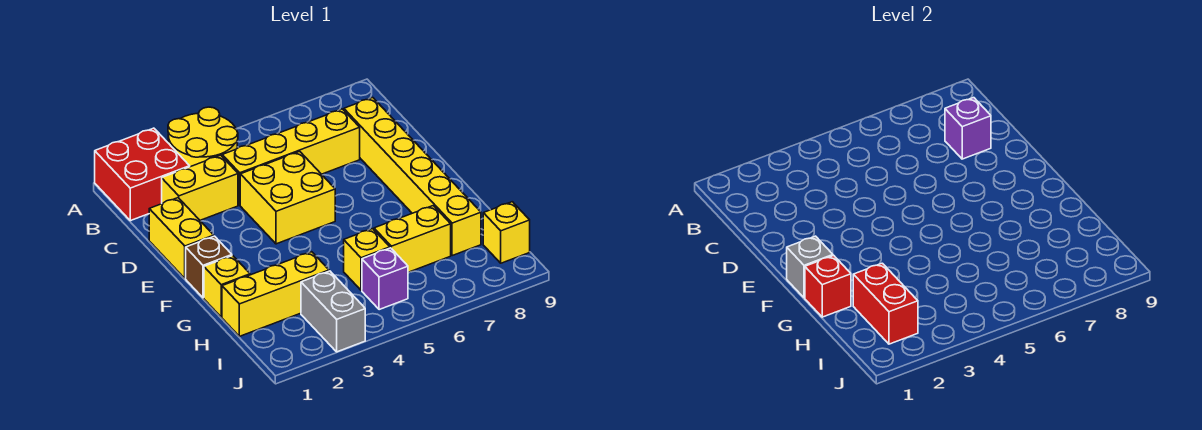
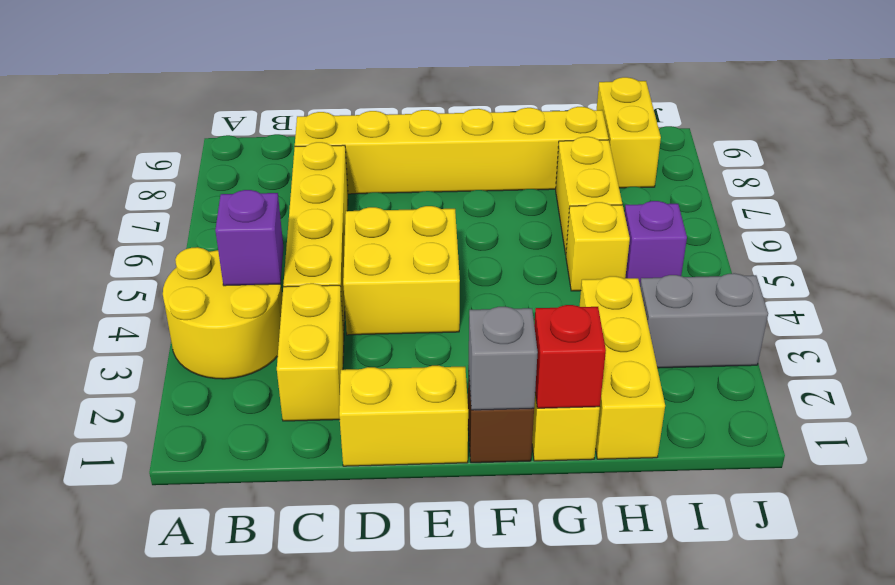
red brick A1:B2 level 1 -> none
purple brick C8 level 2 -> purple brick B4 level 2
red brick H2:I2 level 2 -> none
yellow brick I9 level 1 -> yellow brick I8:I9 level 1

